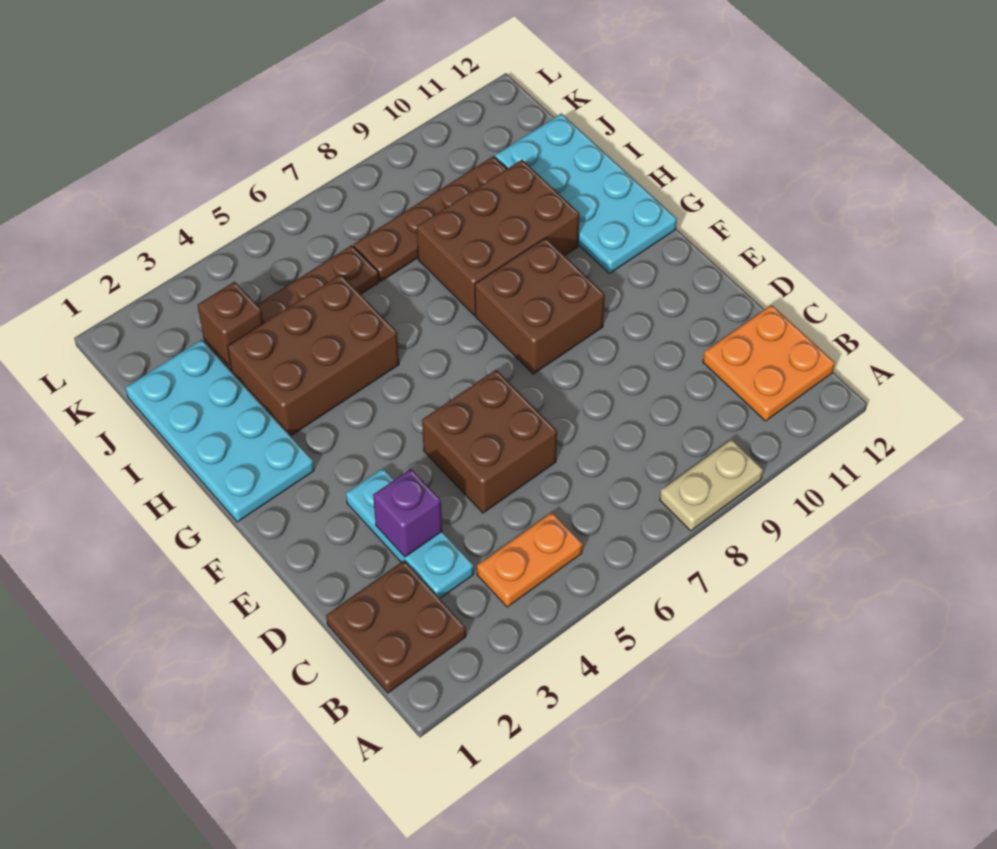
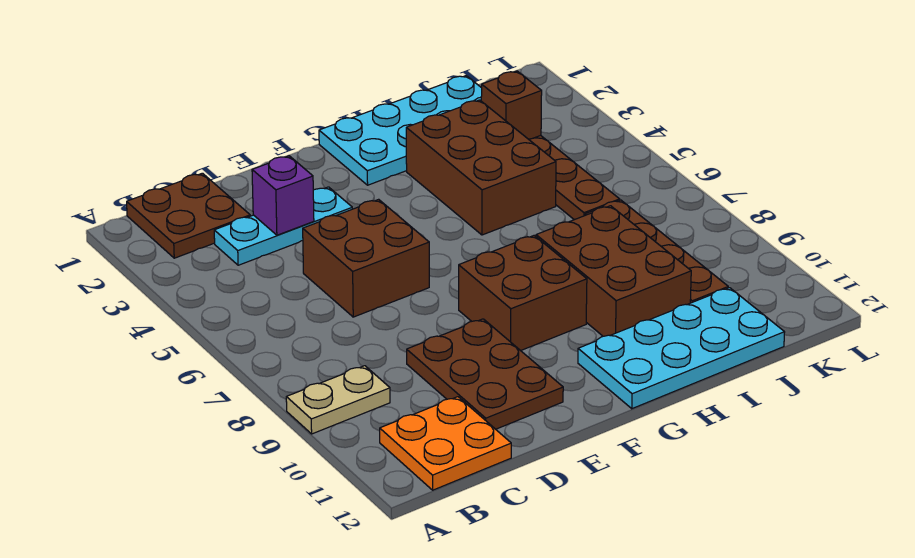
tan plate A8:A9 level 1 -> tan plate A9:B9 level 1
orange plate B4:B5 level 1 -> none
none -> brown plate D9:E11 level 1

